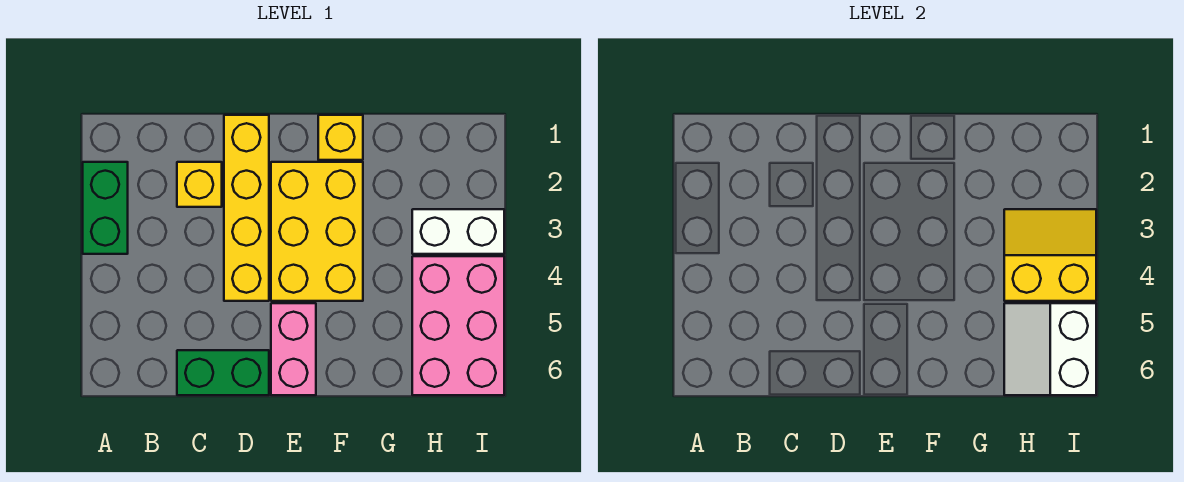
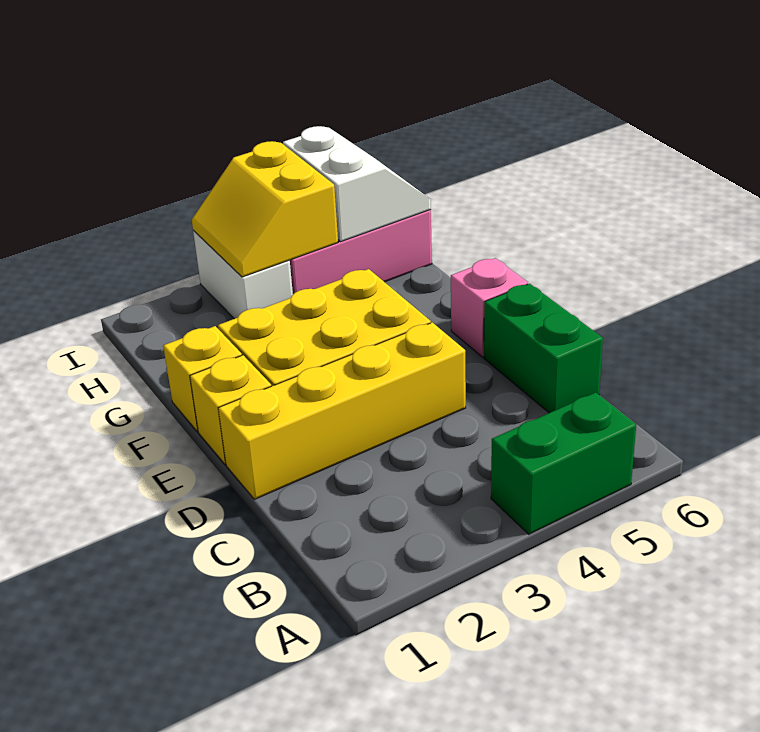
green brick A2:A3 level 1 -> green brick A4:A5 level 1
yellow brick C2 level 1 -> yellow brick E1 level 1
pink brick E5:E6 level 1 -> pink brick E6 level 1
white slope H5:I6 level 2 top I -> white slope H5:I6 level 2 top 5

